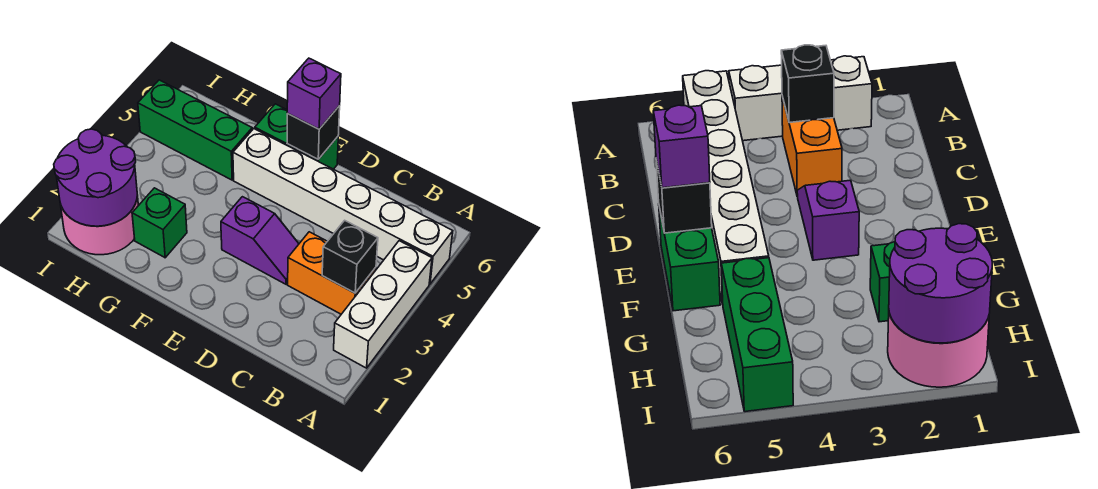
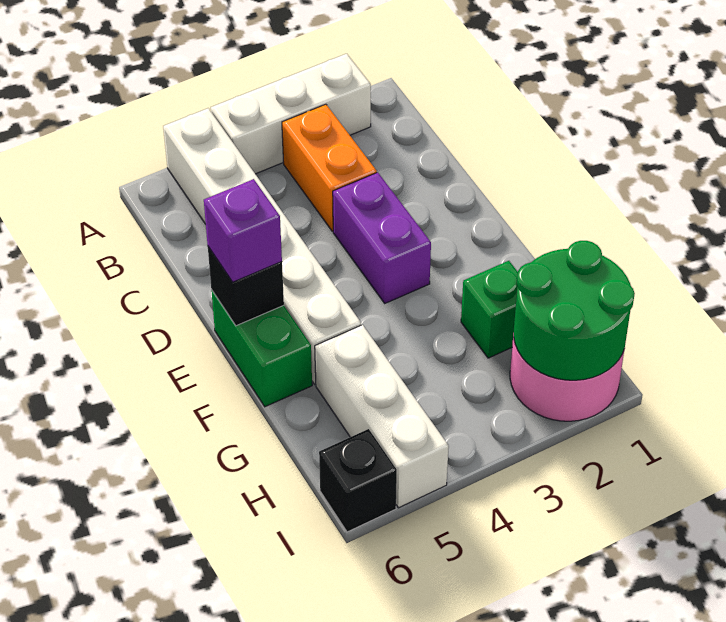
black brick B3 level 2 -> black brick I6 level 1
purple slope D3:E3 level 1 top E -> purple brick D3:E3 level 1
green brick G5:I5 level 1 -> white brick G5:I5 level 1
purple round brick H1:I2 level 2 -> green round brick H1:I2 level 2

